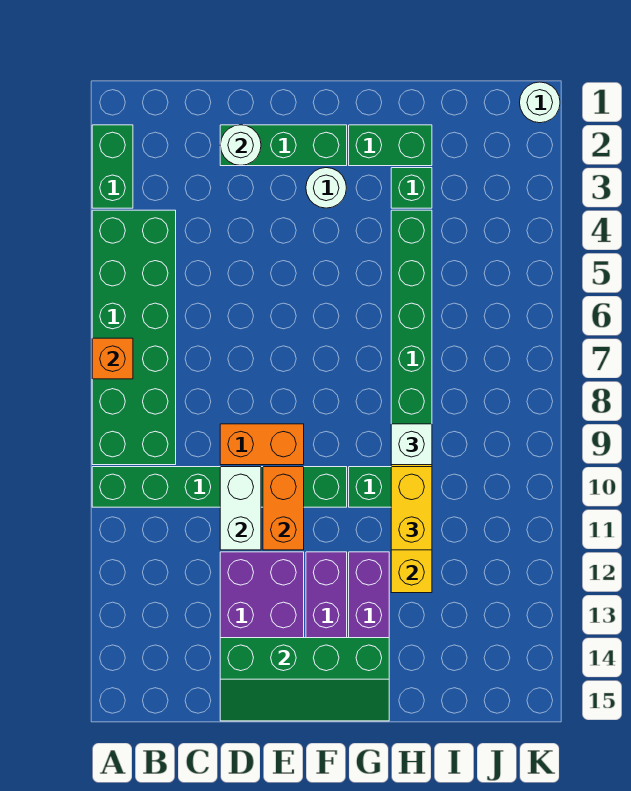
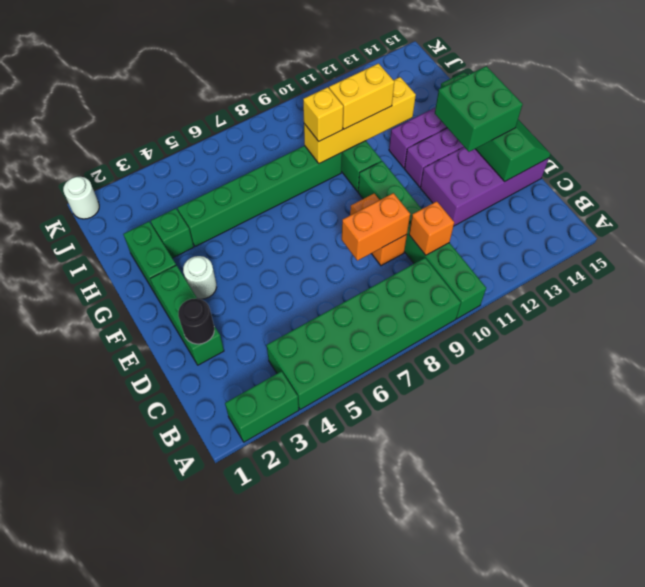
orange brick A7 level 2 -> orange brick C10 level 2
white round brick D2 level 2 -> black round brick D2 level 2
white brick D10:D11 level 2 -> none
orange brick E10:E11 level 2 -> orange brick D8:D9 level 2
none -> green brick E13:F14 level 3
white brick H9 level 3 -> yellow brick H9 level 3

